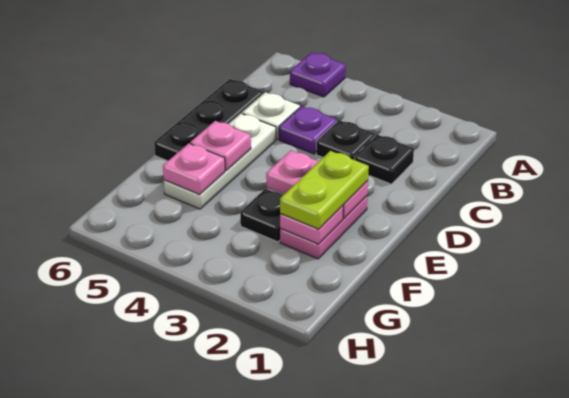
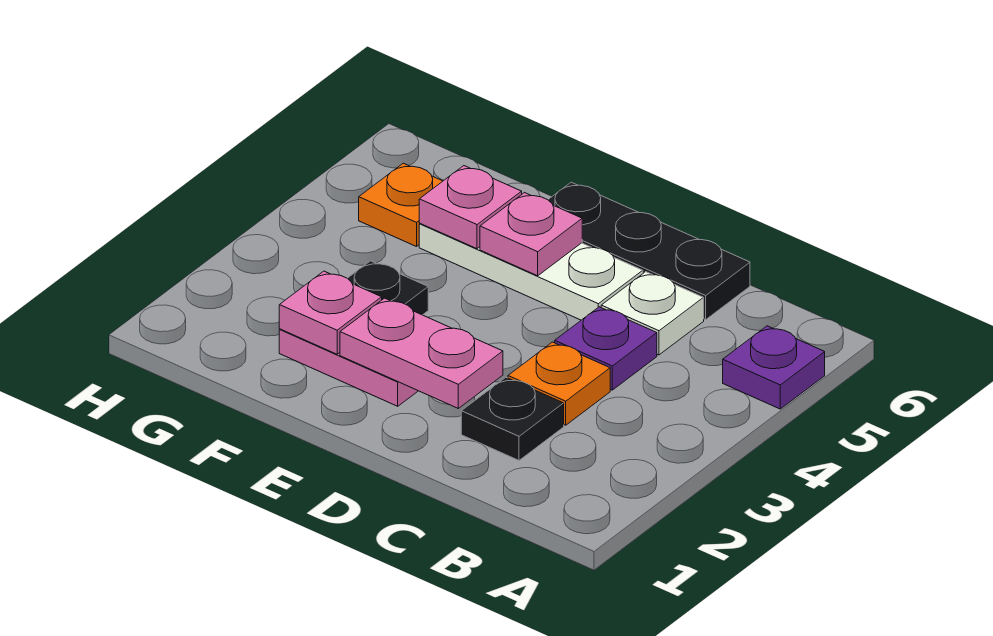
black plate C3 level 1 -> orange plate C3 level 1
pink plate E2:E3 level 2 -> pink plate D2:E2 level 2
lime plate E2:F2 level 3 -> none
none -> orange plate G5 level 1

